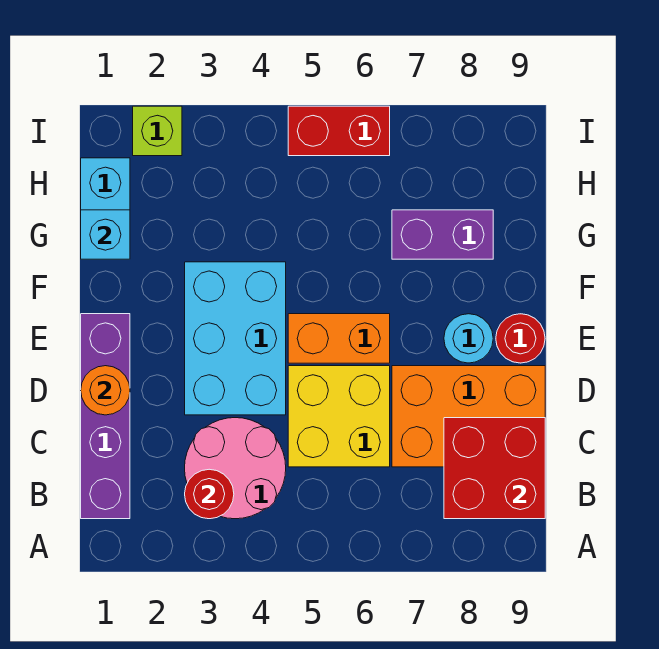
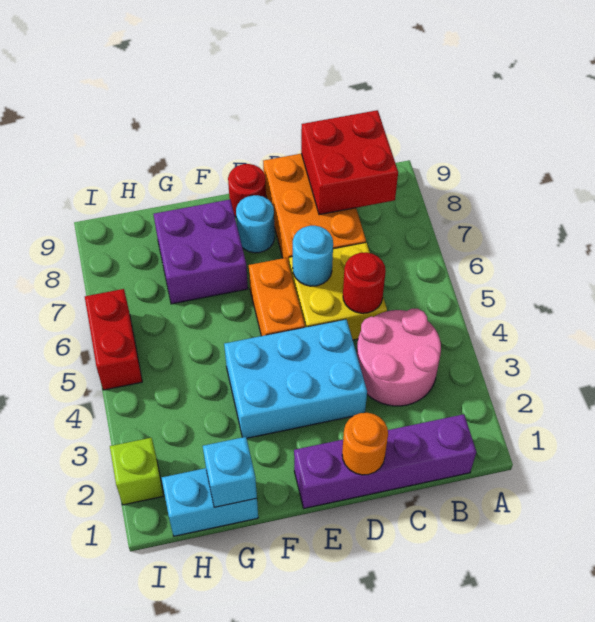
red round brick B3 level 2 -> red round brick C5 level 2
none -> cyan round brick D6 level 2
purple brick G7:G8 level 1 -> purple brick F7:G8 level 1

